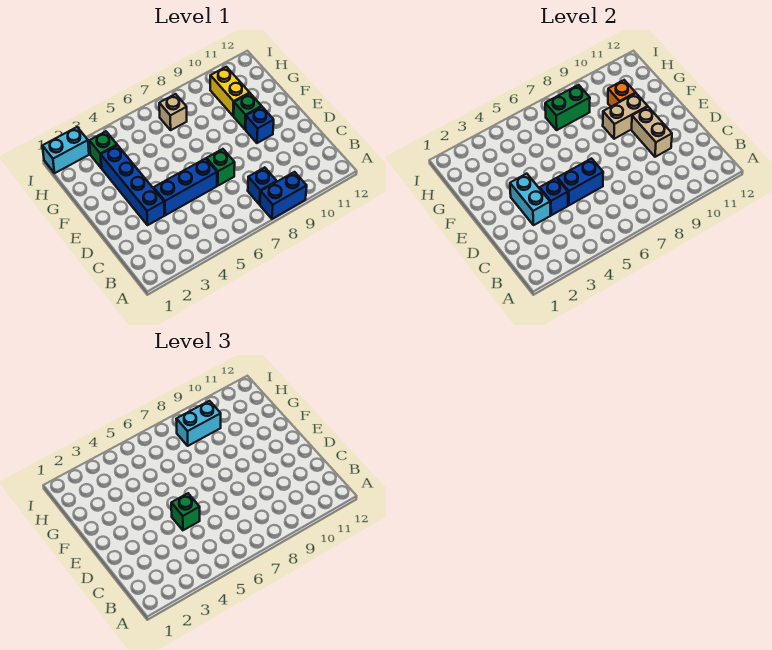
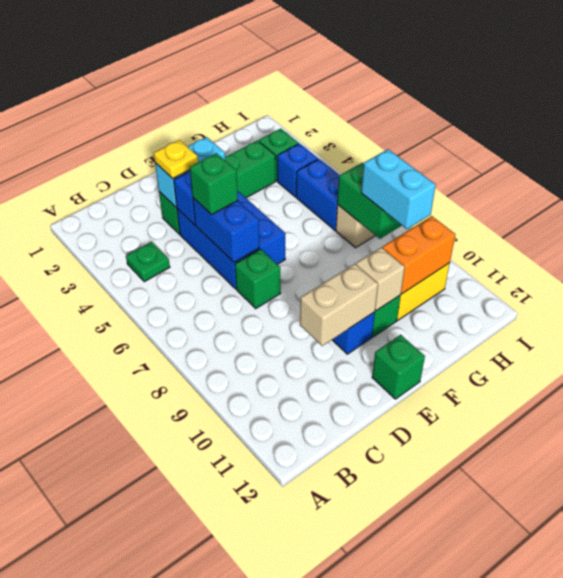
blue brick A8:A9 level 1 -> blue brick H5:H6 level 1
none -> green plate B4 level 1
blue brick B8 level 1 -> blue brick H4 level 1
blue brick D3:G3 level 1 -> green brick D3:G3 level 1
none -> yellow plate D3 level 3
blue brick D4:D6 level 1 -> blue brick D4:E6 level 1
none -> green brick E12 level 1
tan brick F9:F10 level 2 -> tan brick F10 level 2
orange brick G10 level 2 -> orange brick G10:H10 level 2
cyan brick I1:I2 level 1 -> none

